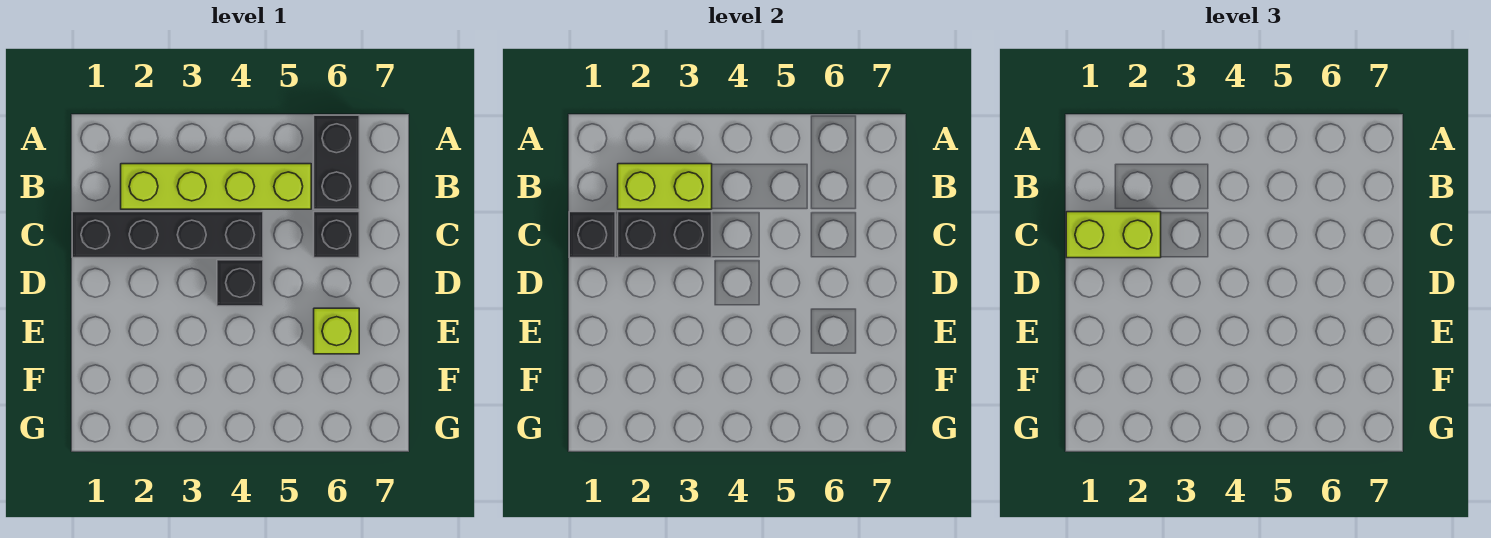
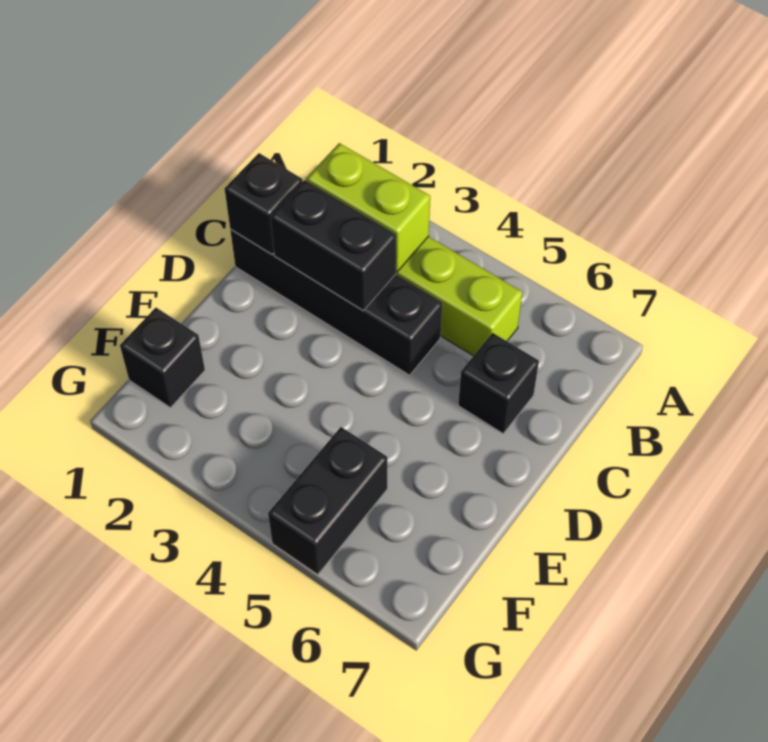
black brick A6:B6 level 1 -> black brick F5:G5 level 1
lime brick C1:C2 level 3 -> none
black brick D4 level 1 -> black brick F1 level 1
lime brick E6 level 1 -> none

